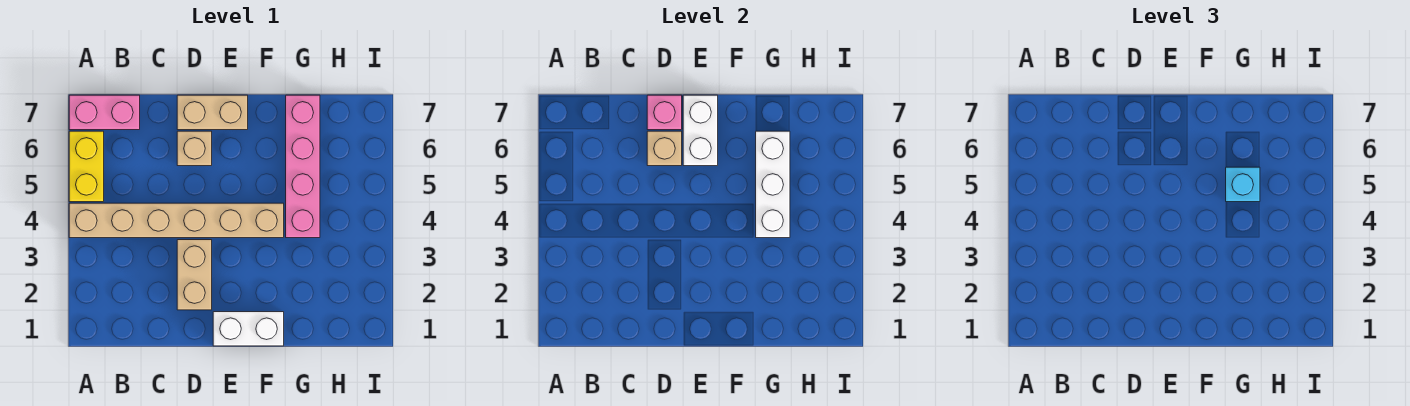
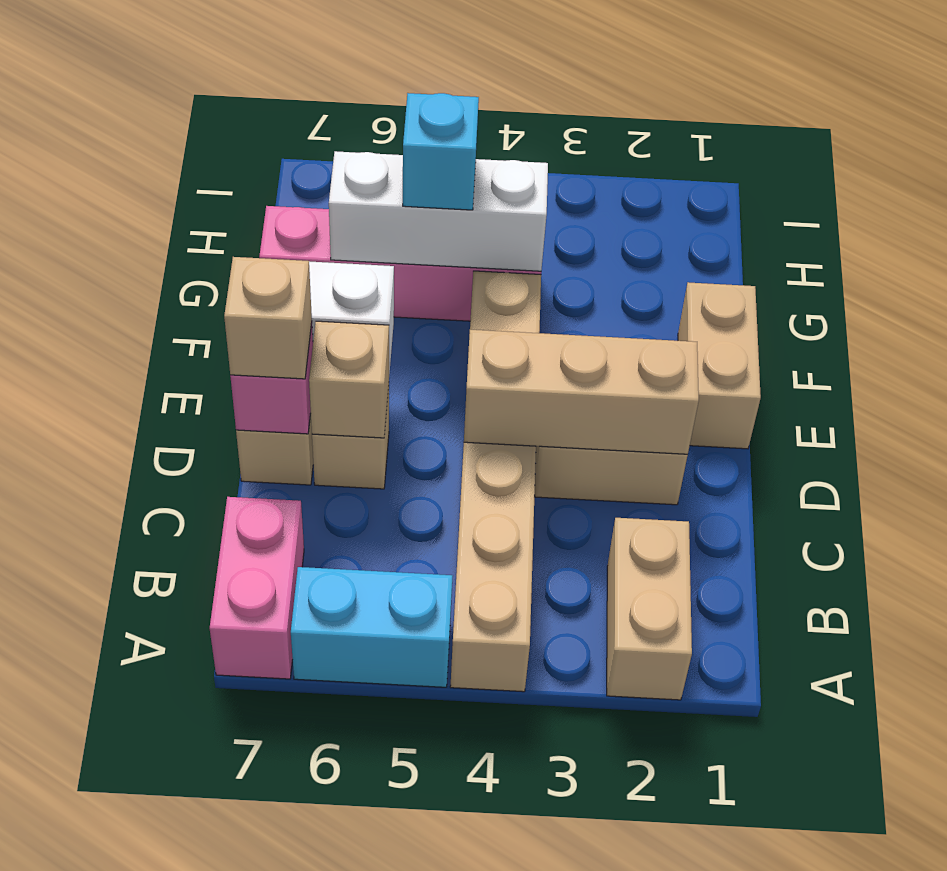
none -> tan brick A2:B2 level 1
yellow brick A5:A6 level 1 -> cyan brick A5:A6 level 1
none -> tan brick D2:D4 level 2
none -> tan brick D7 level 3
white brick E1:F1 level 1 -> tan brick E1:F1 level 1

